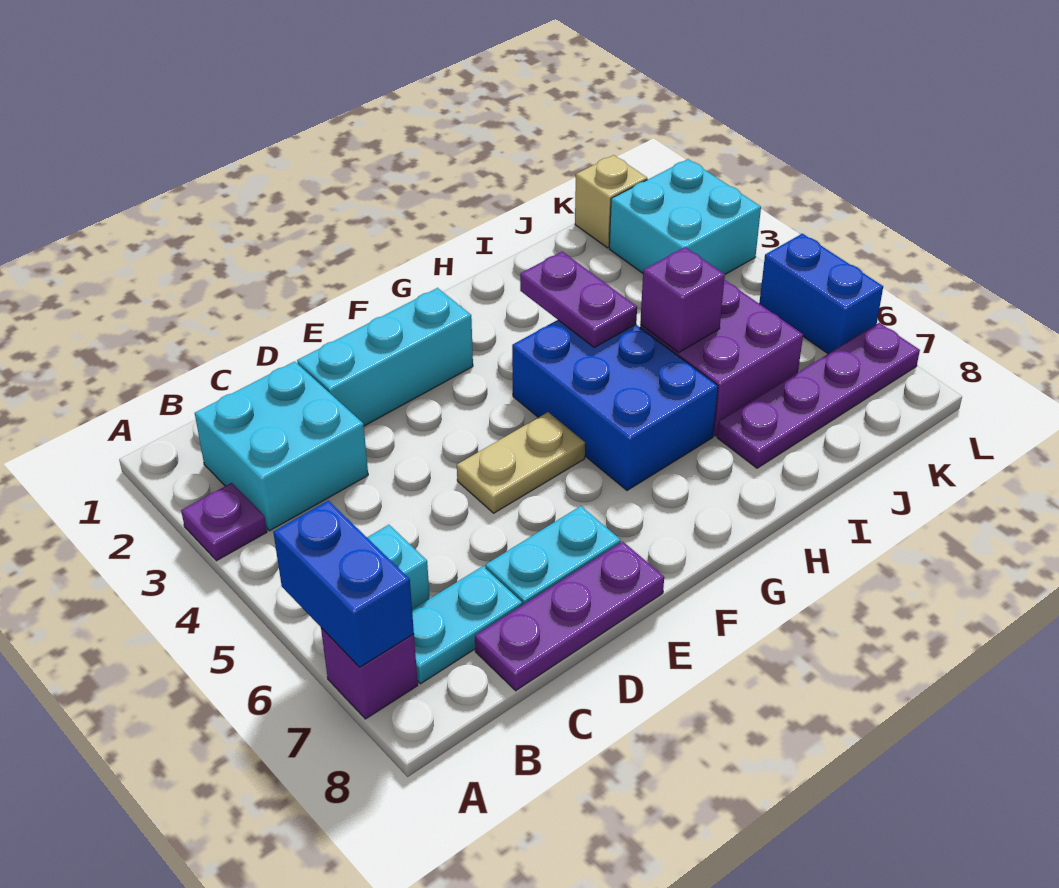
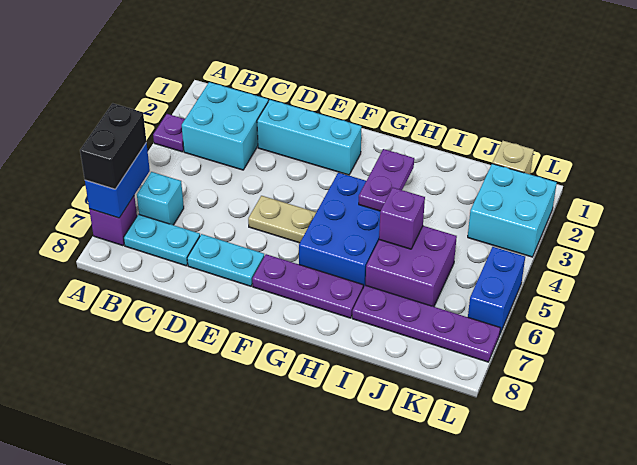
none -> black brick A6:A7 level 3
purple plate C8:E8 level 1 -> purple plate F7:H7 level 1

